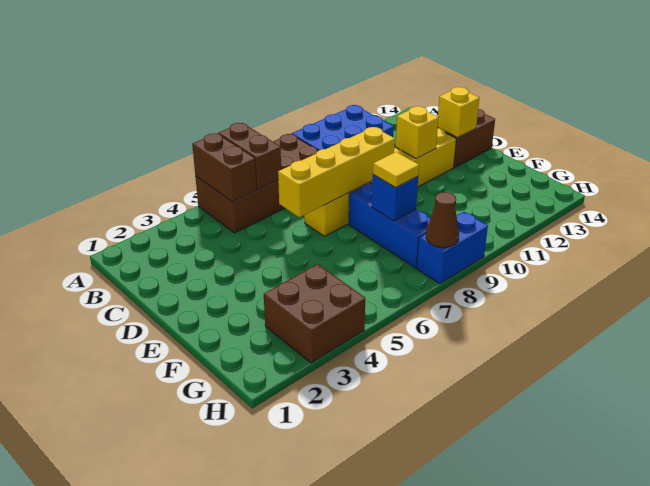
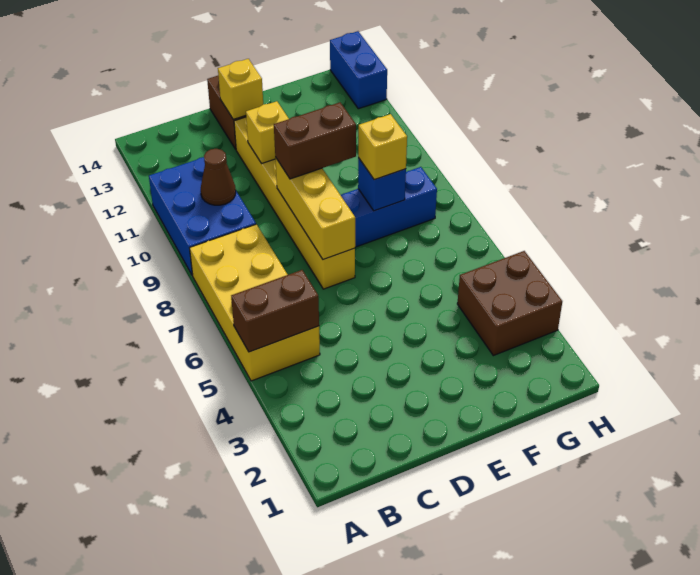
brown brick A5:B8 level 1 -> yellow brick A5:B8 level 1
brown brick A6:B6 level 2 -> brown brick D9:E9 level 3
yellow brick D6:D9 level 2 -> yellow brick D7:D9 level 2
yellow tile F8 level 3 -> yellow brick F8 level 3
blue brick H8:H9 level 1 -> blue brick H13:H14 level 1
brown cone H8 level 2 -> brown cone B10 level 2

